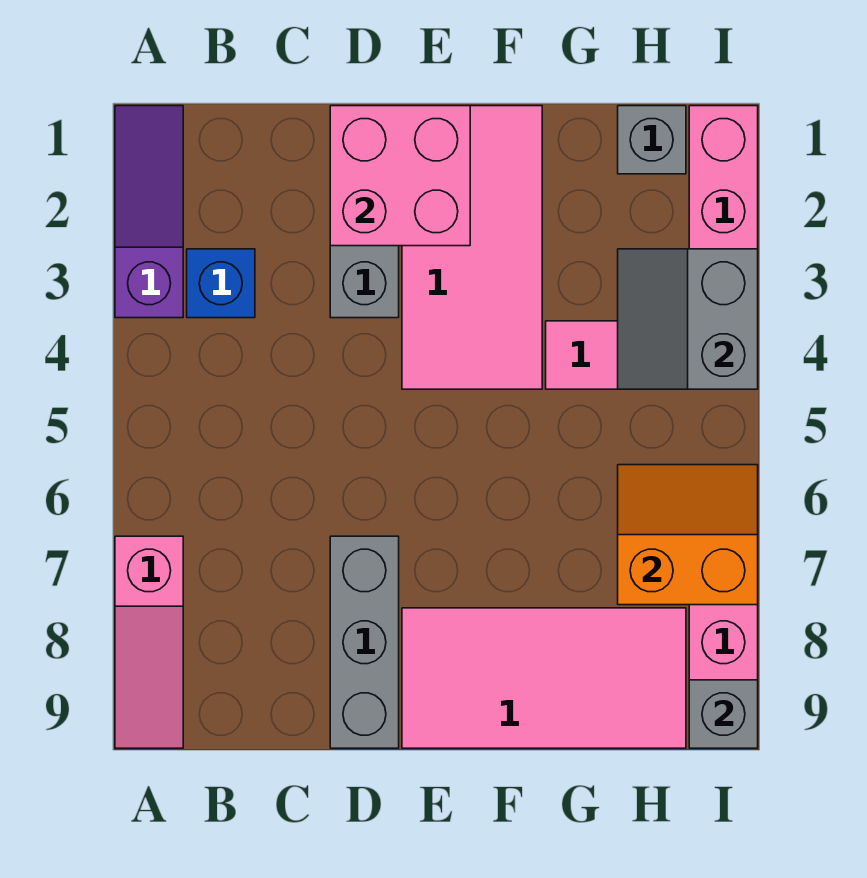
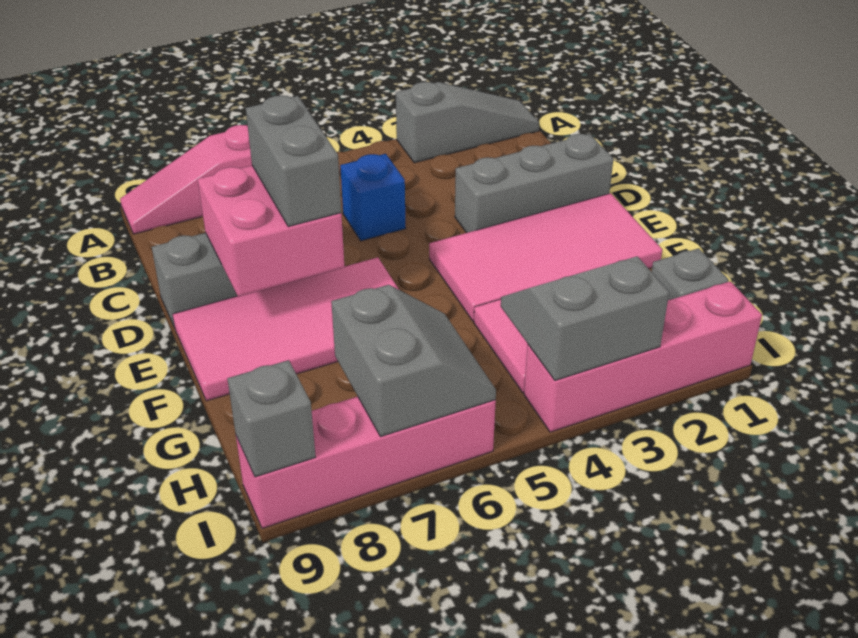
purple slope A1:A3 level 1 top 3 -> grey slope A1:A3 level 1 top 3
blue brick B3 level 1 -> blue brick C5 level 1
pink brick D1:E2 level 2 -> pink brick D7:E8 level 2
none -> grey brick D7:E7 level 3
pink tile E8:H9 level 1 -> pink tile E6:F9 level 1
orange slope H6:I7 level 2 top 7 -> grey slope H6:I7 level 2 top 7

